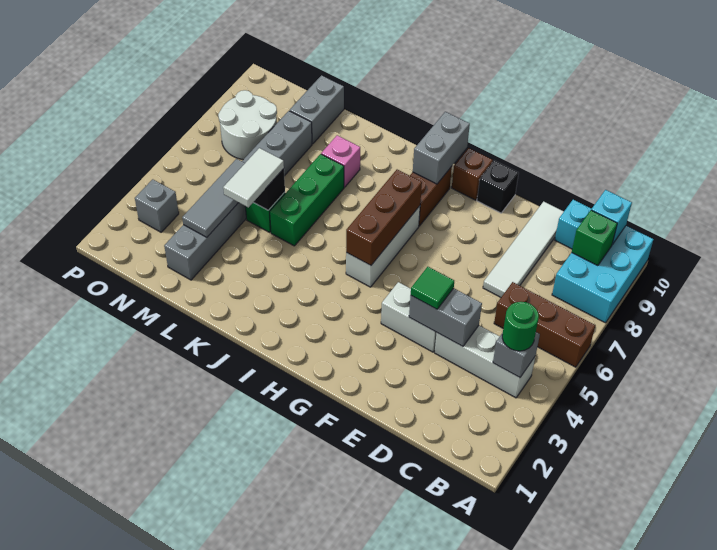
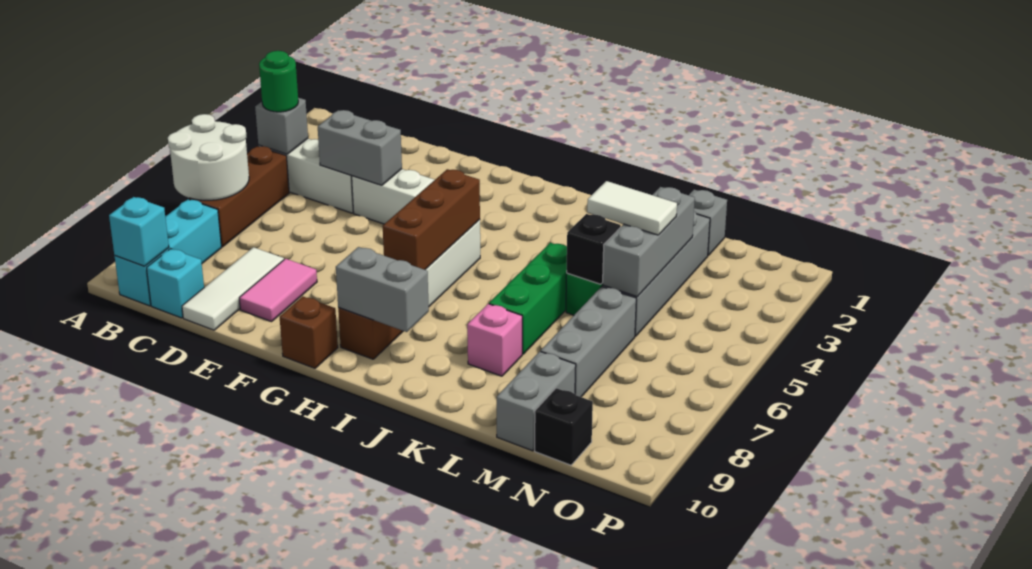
brown brick A6:C6 level 1 -> brown brick B5:B7 level 1
cyan brick A8:B10 level 1 -> cyan brick B8:B10 level 1
green brick B9 level 2 -> none
white tile D7:D10 level 1 -> white tile D8:D10 level 1
green tile E4 level 3 -> none
none -> pink tile E8:E9 level 1
black brick F10 level 1 -> black brick N10 level 1
grey brick H9:H10 level 2 -> grey brick H9:I9 level 2
white tile L4:L5 level 3 -> white tile L4:M4 level 3
grey tile M3:M5 level 2 -> grey brick M3:M5 level 2
white round brick N7:O8 level 1 -> white round brick A6:B7 level 2
grey brick O3 level 1 -> grey brick M1 level 1

